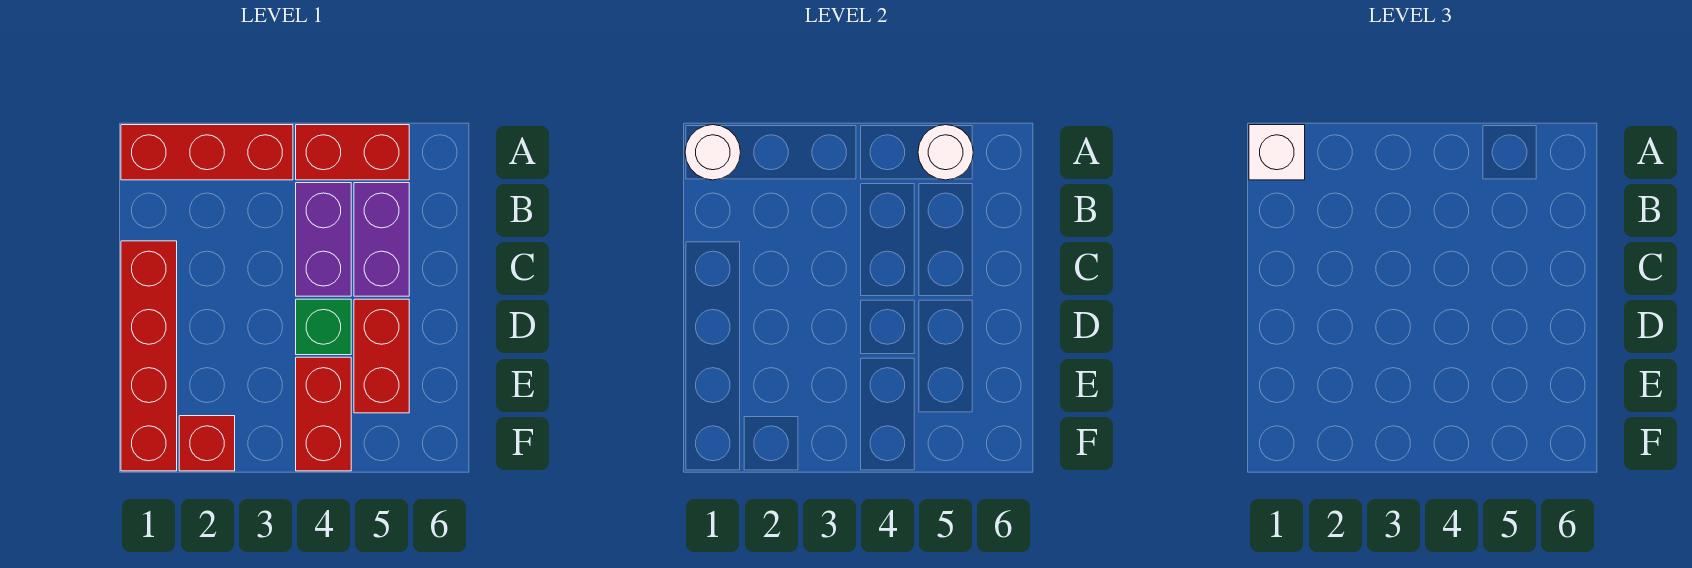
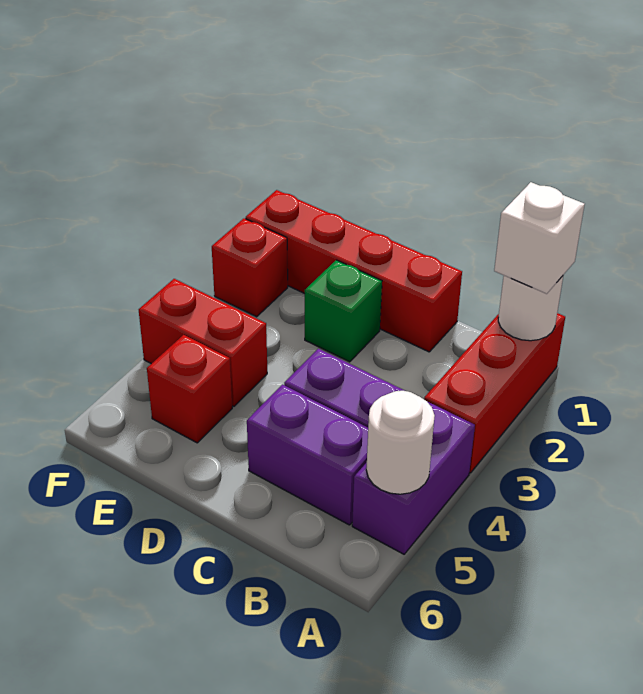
red brick A4:A5 level 1 -> purple brick A4:A5 level 1
green brick D4 level 1 -> green brick D2 level 1
red brick D5:E5 level 1 -> red brick E5 level 1

